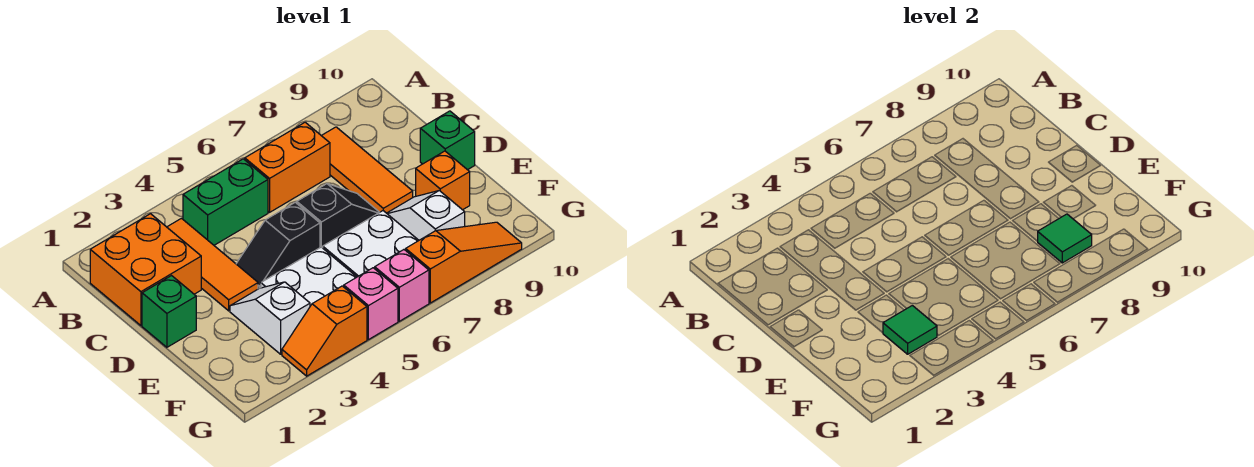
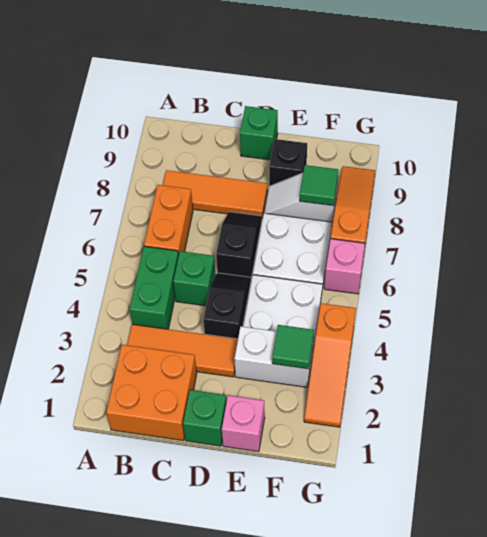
none -> green brick C5 level 1
black slope D4:D5 level 1 top 5 -> black slope D4:D5 level 1 top 4
white slope E3:F3 level 1 top F -> white brick E3:F3 level 1
orange brick E9 level 1 -> black brick E9 level 1
orange slope G3:G4 level 1 top 4 -> orange slope G2:G4 level 1 top 4
pink brick G5 level 1 -> pink brick E1 level 1

